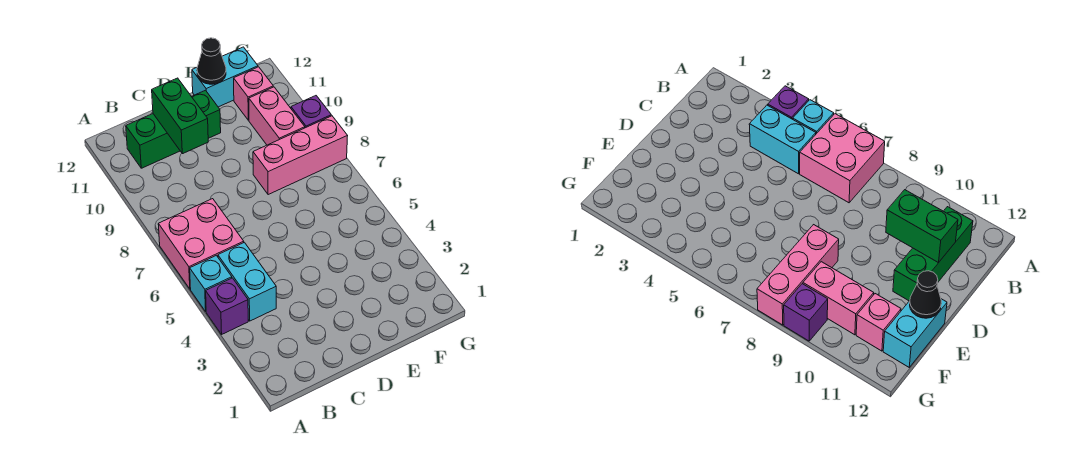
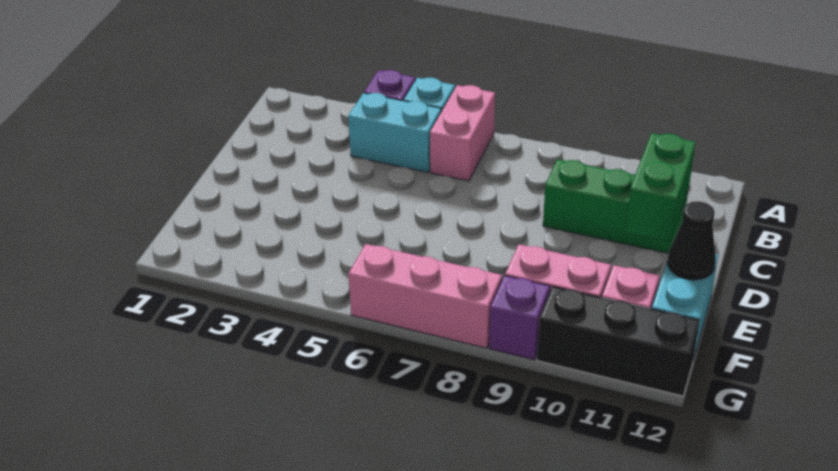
pink brick A6:B7 level 1 -> pink brick A6:B6 level 1
green brick B11:D11 level 1 -> green brick C9:C11 level 1
green brick C10:C11 level 2 -> green brick C11:D11 level 2
pink brick E8:G8 level 1 -> pink brick G6:G8 level 1
none -> black brick G10:G12 level 1

